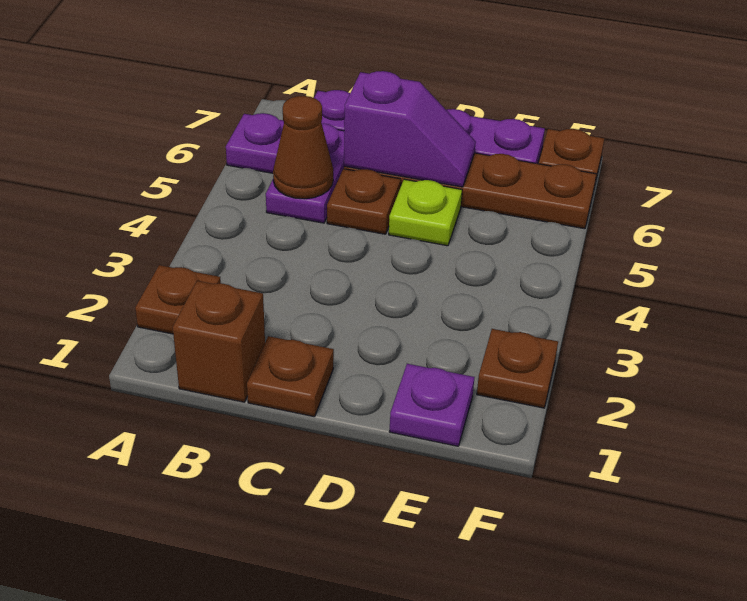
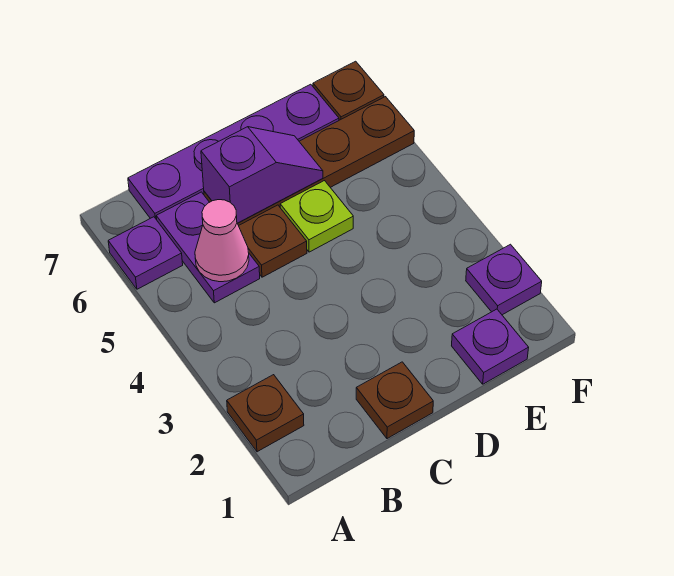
brown brick B1 level 1 -> none
brown cone B5 level 2 -> pink cone B5 level 2
brown plate F2 level 1 -> purple plate F2 level 1

